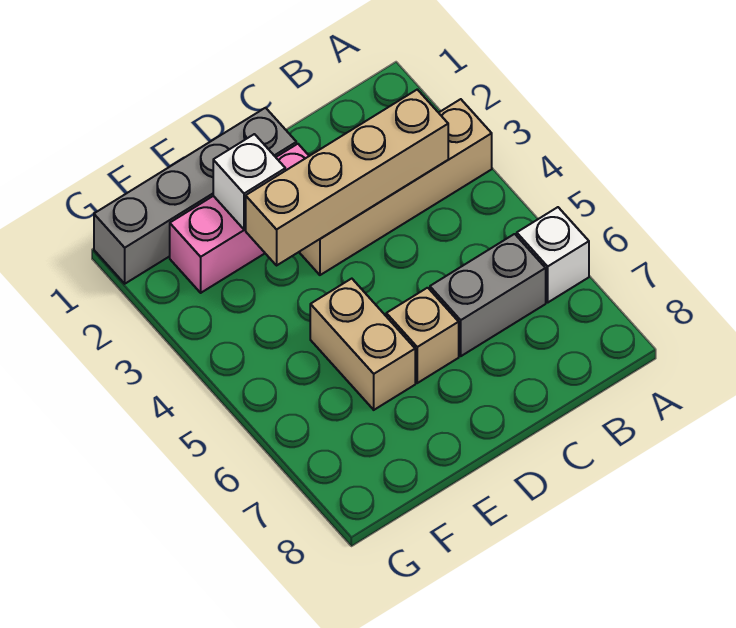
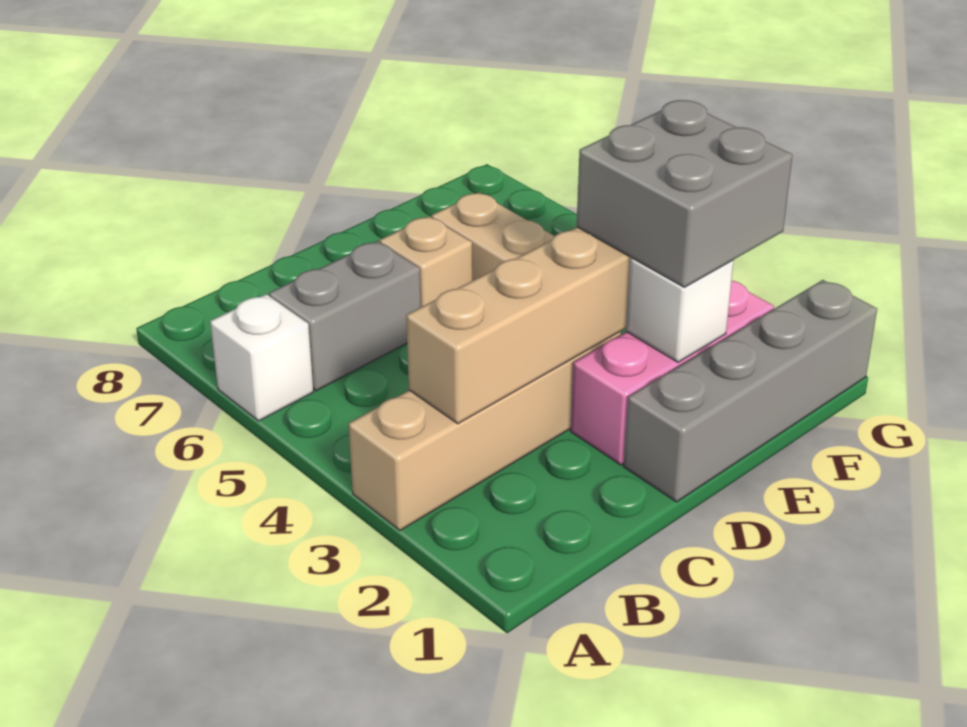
none -> grey brick E2:F3 level 3

